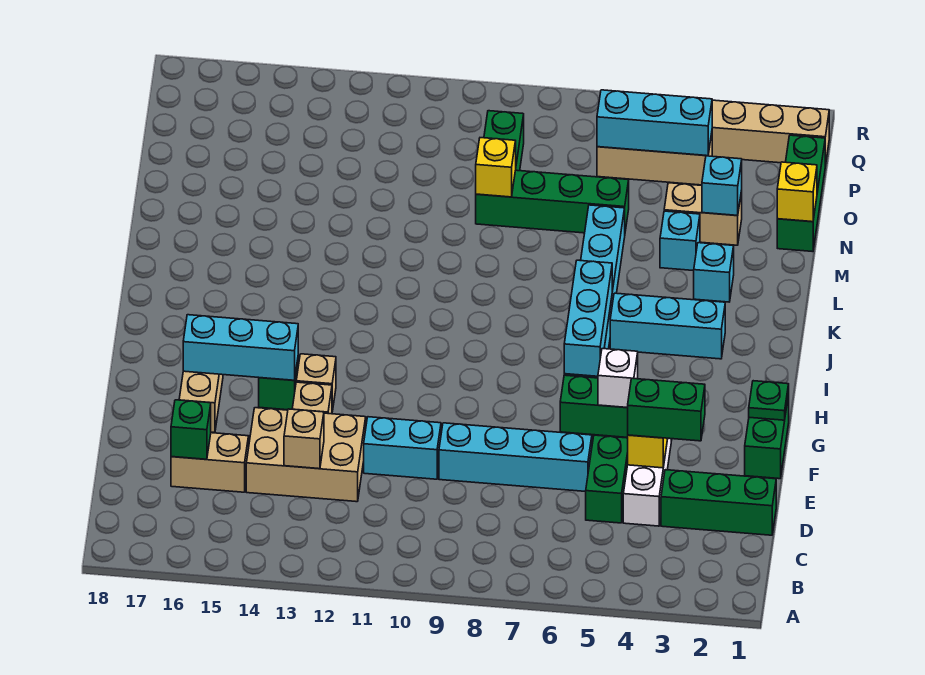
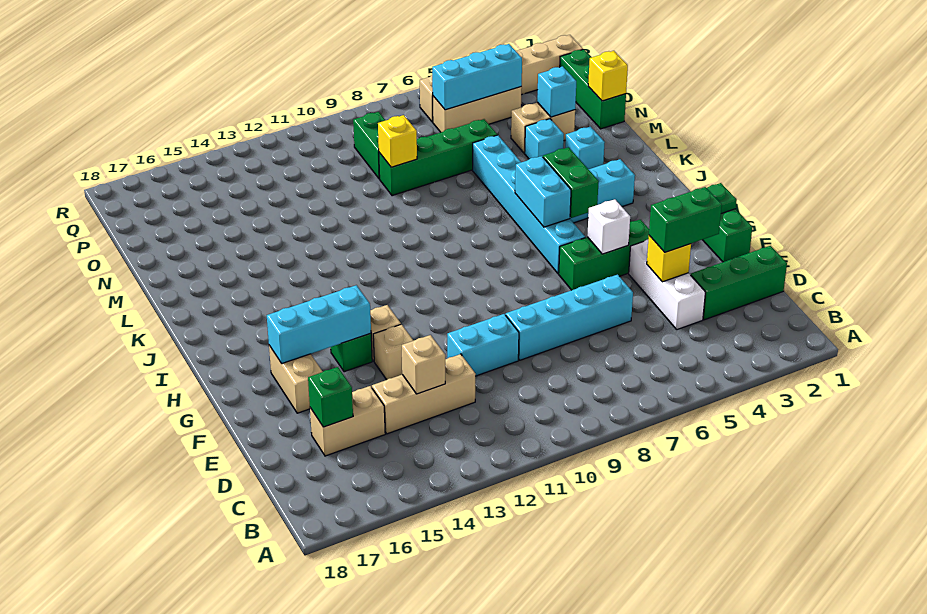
green brick D5:E5 level 1 -> green brick I5:J5 level 2
tan brick D12:E14 level 1 -> tan brick D12:D14 level 1
cyan brick H6:J6 level 2 -> cyan brick I6:J6 level 2

